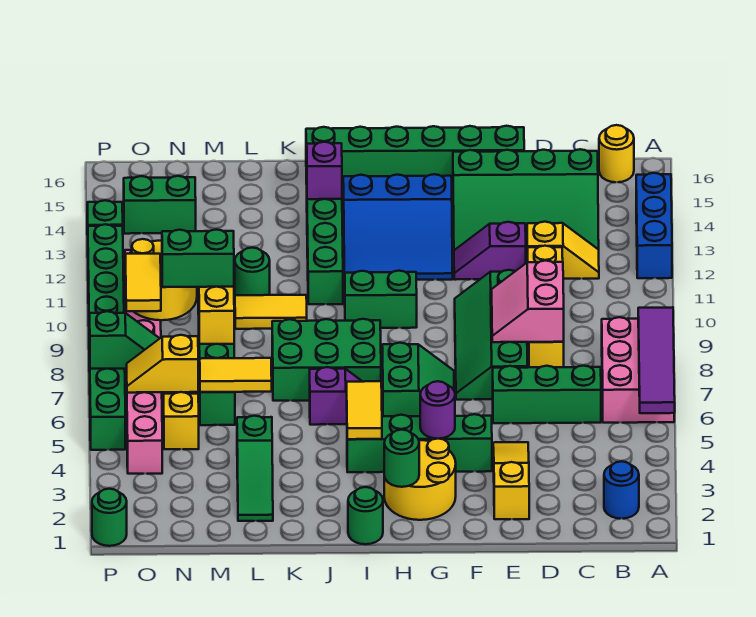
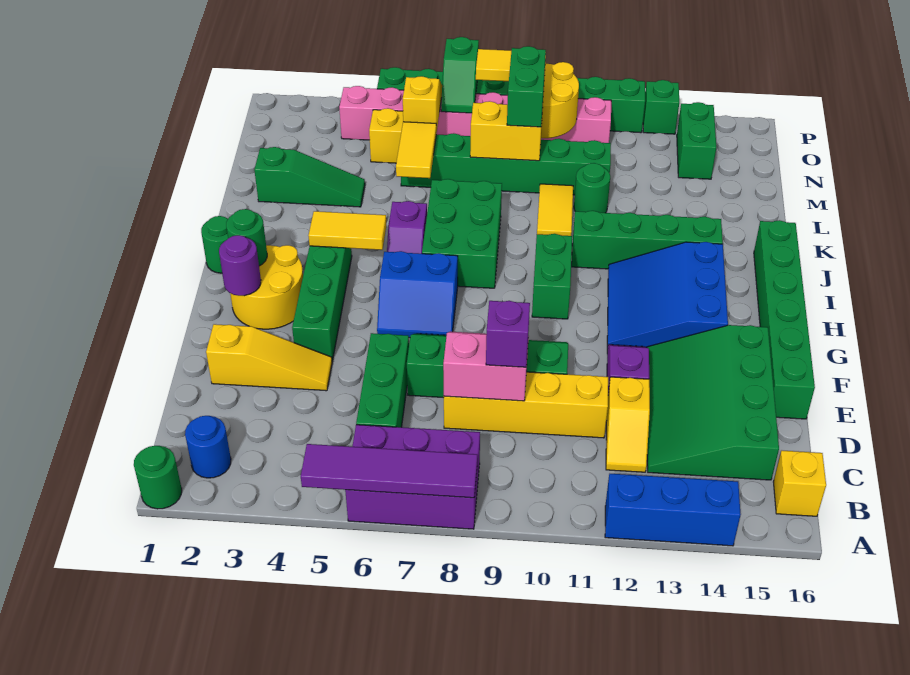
pink brick A6:B8 level 1 -> purple brick A6:B8 level 1
yellow round brick B16 level 1 -> yellow brick B16 level 1
purple round brick G4 level 2 -> purple round brick G2 level 2
green slope G6:H7 level 1 top H -> blue slope G6:H7 level 1 top H
purple brick J14 level 2 -> purple brick D9 level 3
green slope L2:L4 level 1 top 4 -> green slope L2:L4 level 1 top 2
green round brick P1 level 1 -> green round brick A1 level 1

